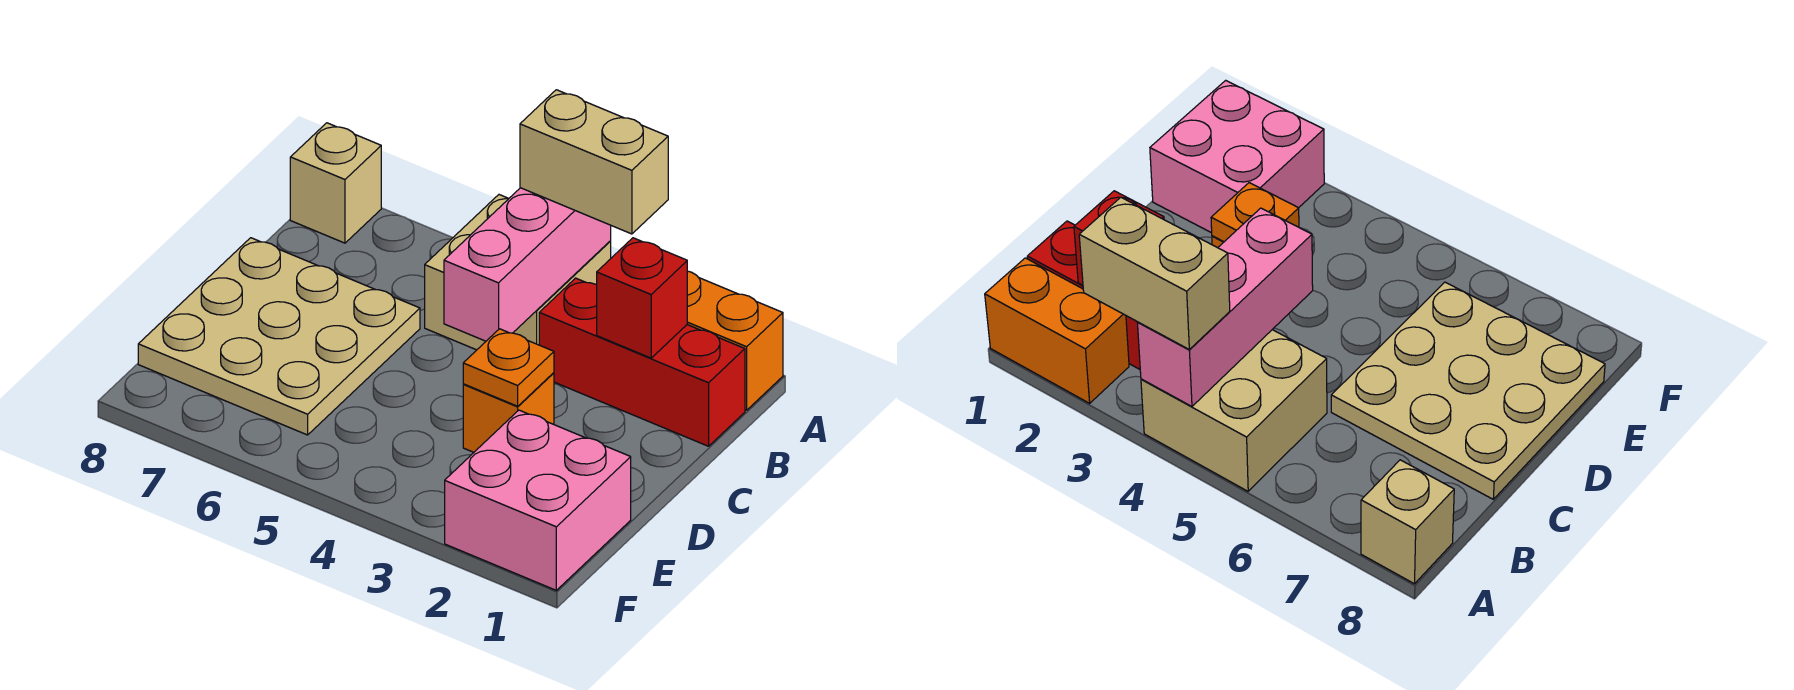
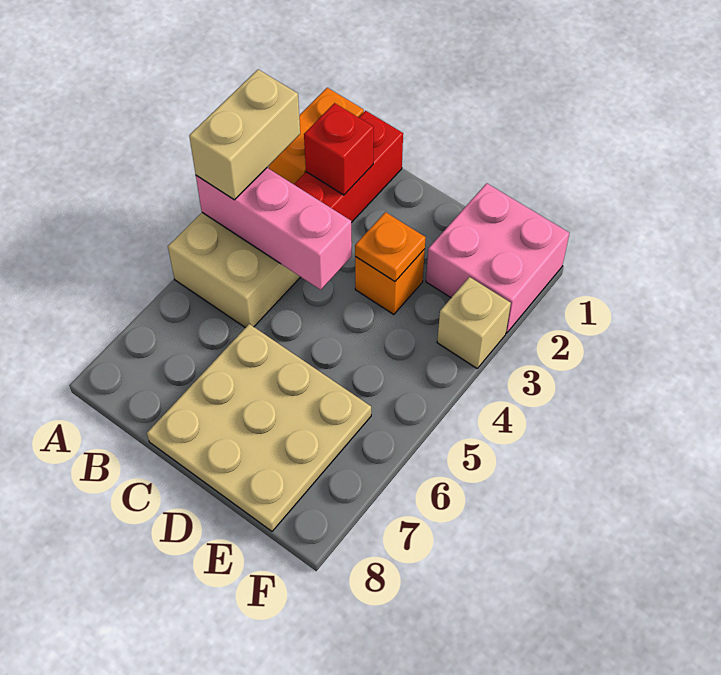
tan brick A8 level 1 -> tan brick F3 level 1

